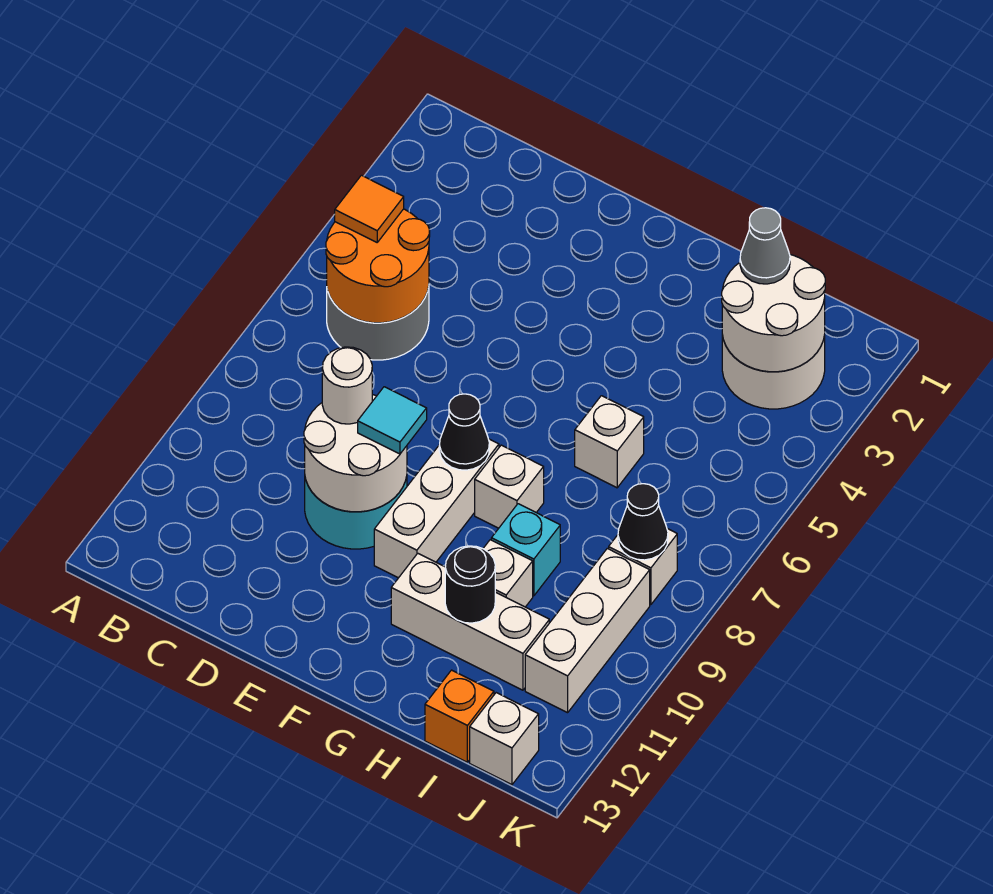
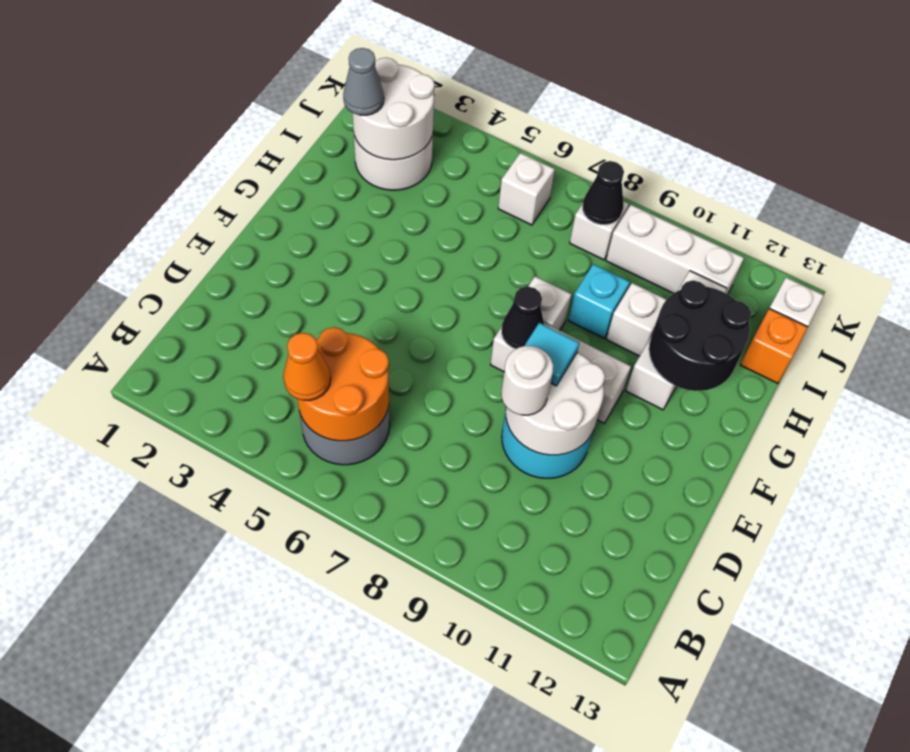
orange tile B5 level 3 -> orange cone B5 level 3
white brick H6 level 1 -> white brick J6 level 1
black round brick H11 level 2 -> black round brick G11:H12 level 2

